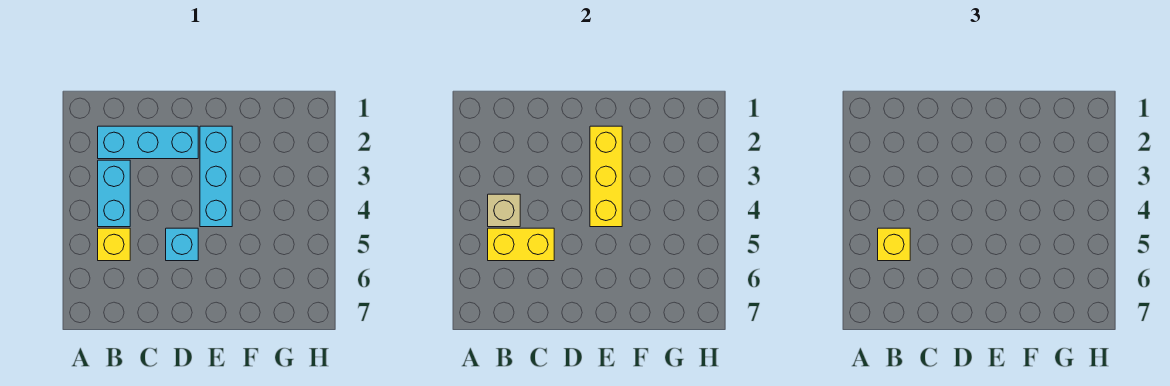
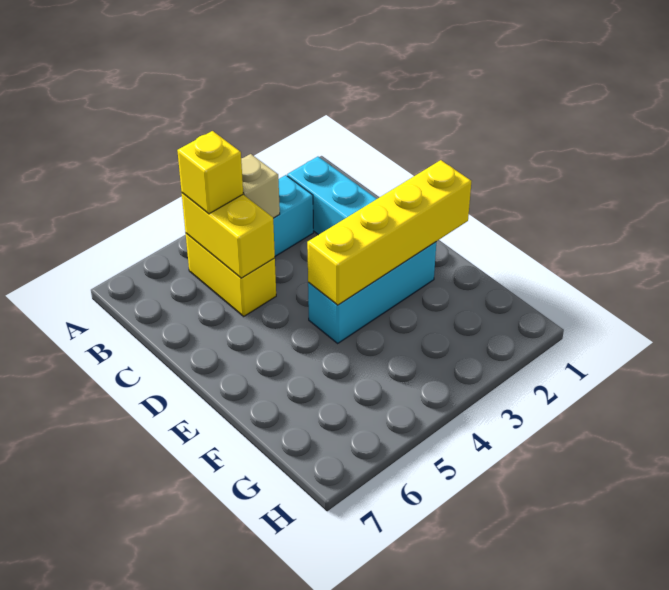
yellow brick B5 level 1 -> yellow brick B5:C5 level 1
cyan brick D5 level 1 -> none
yellow brick E2:E4 level 2 -> yellow brick E1:E4 level 2

